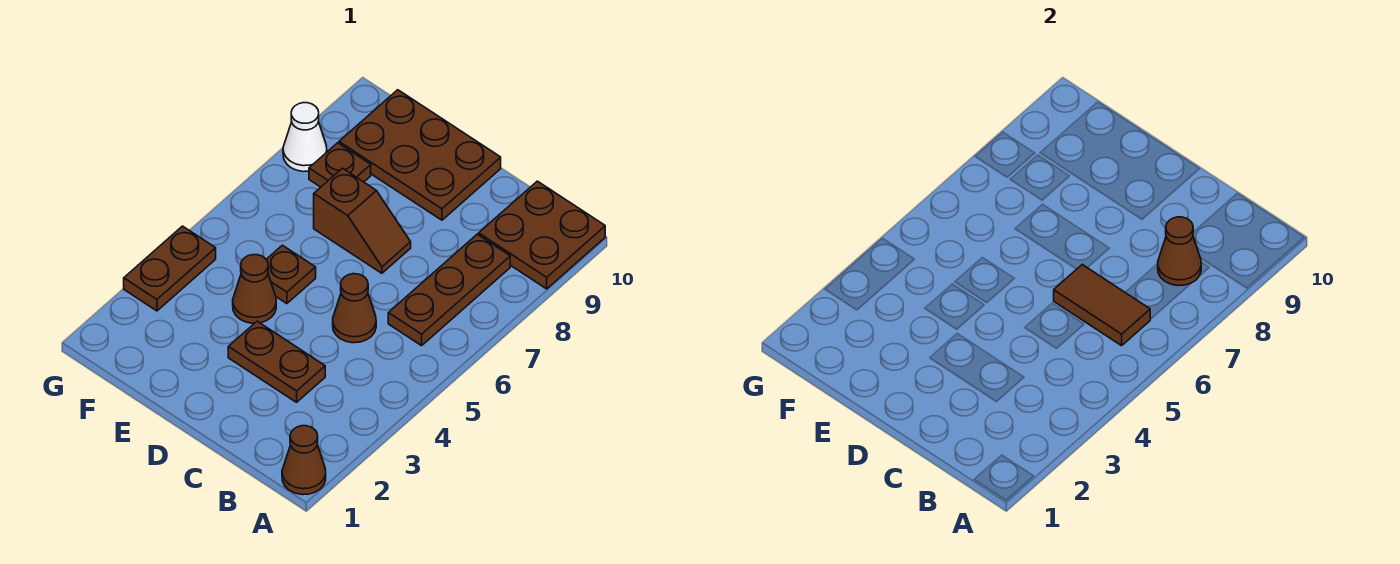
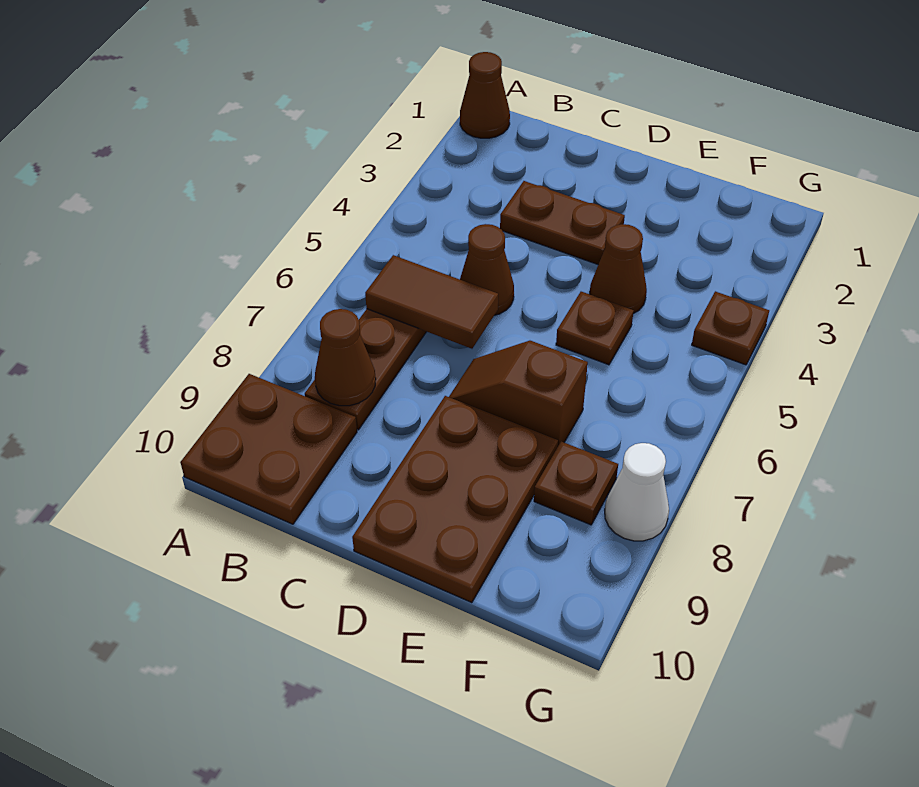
brown plate D9:F10 level 1 -> brown plate D8:E10 level 1
brown plate G3:G4 level 1 -> brown plate G4 level 1

